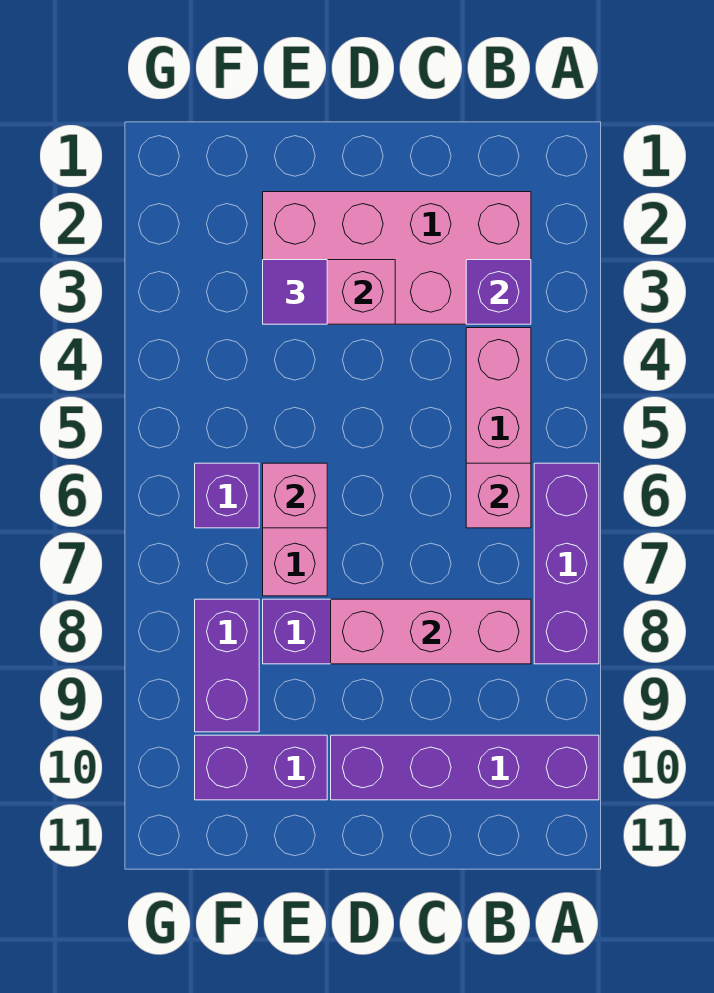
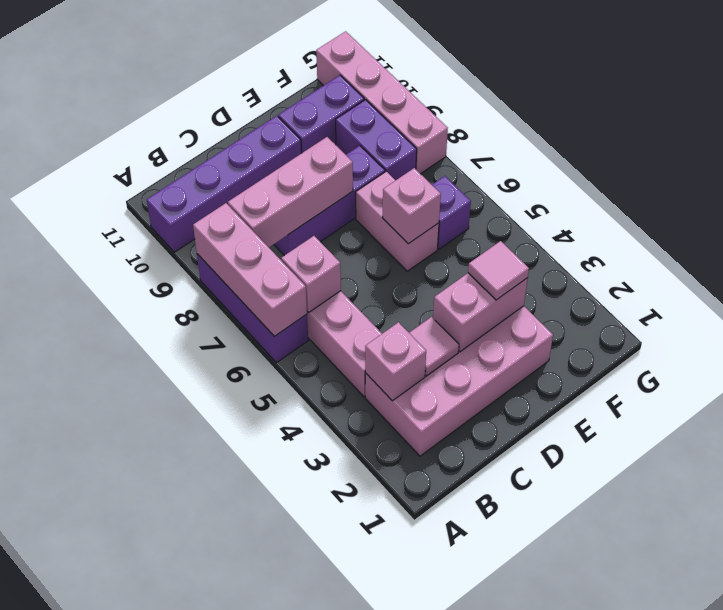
none -> pink brick A6:A8 level 2
purple brick B3 level 2 -> pink brick B3 level 2
none -> pink tile C3 level 2
purple tile E3 level 3 -> pink tile E3 level 3
none -> pink brick G8:G11 level 1

